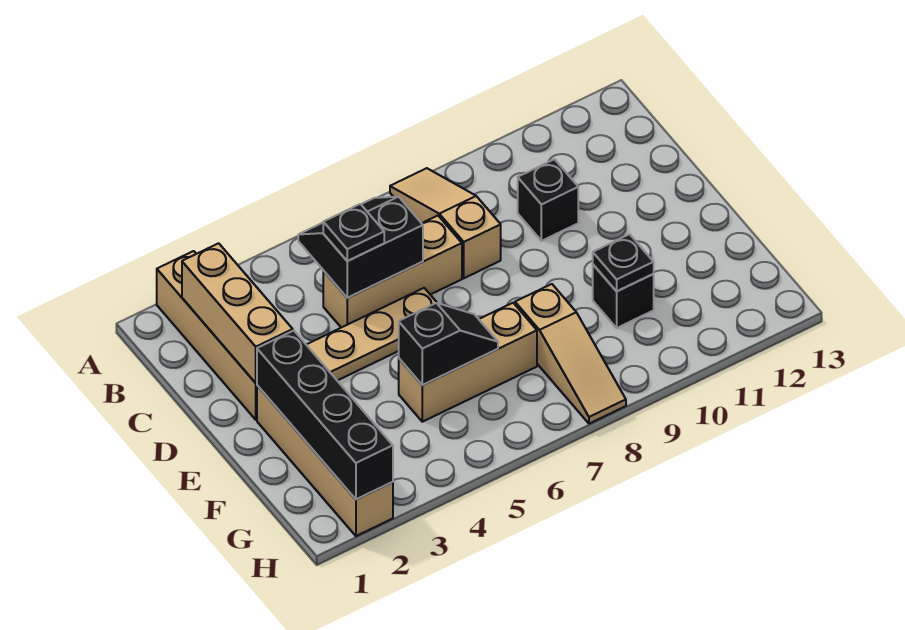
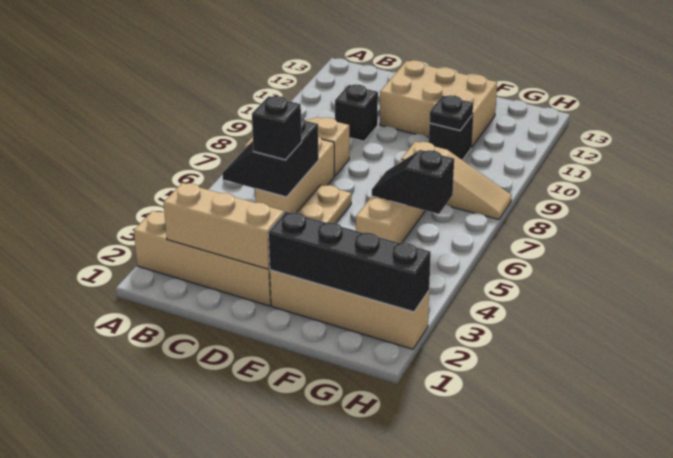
black plate C5 level 3 -> black brick C5 level 3
none -> tan brick D11:F12 level 1
black slope F5:F6 level 2 top 5 -> black slope F6:G6 level 2 top G

